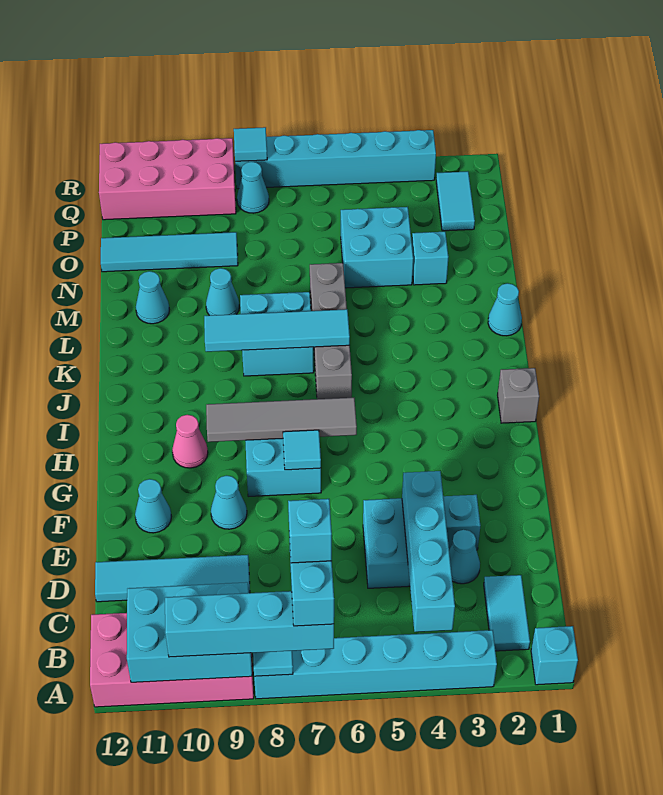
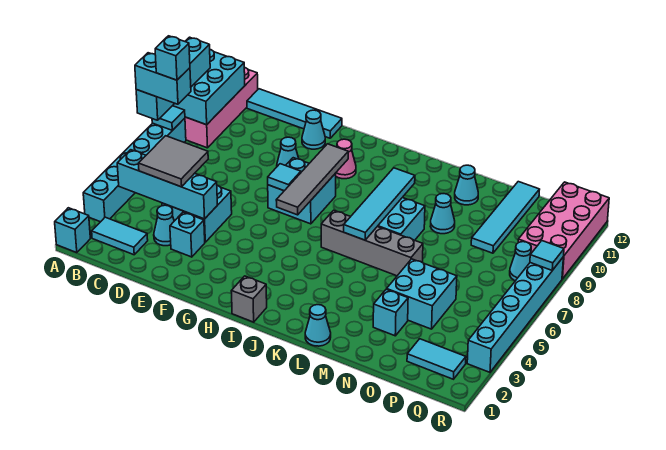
none -> grey tile C4:D5 level 3
cyan tile D9:D12 level 1 -> cyan tile C12:F12 level 1

